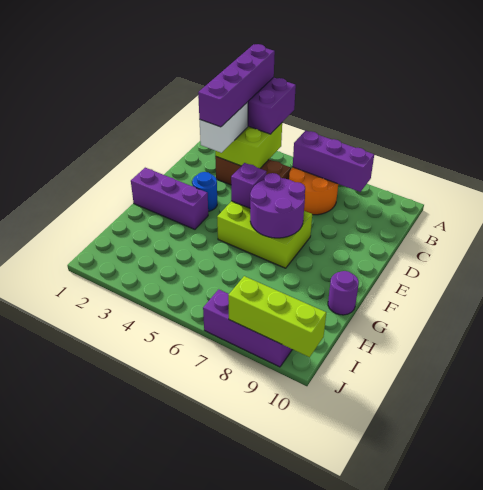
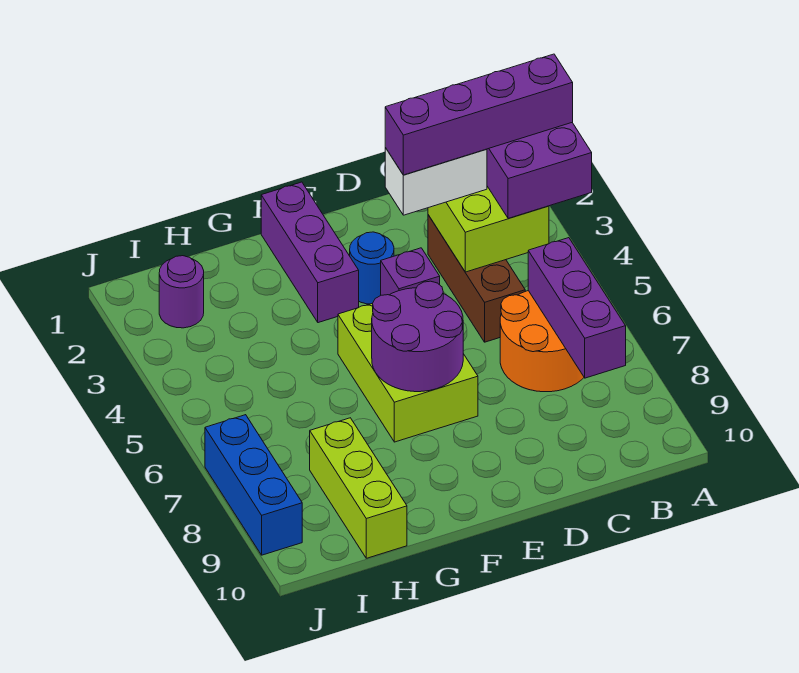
purple round brick G10 level 1 -> purple round brick I2 level 1
purple brick J7:J9 level 1 -> blue brick J7:J9 level 1
lime brick J8:J10 level 2 -> lime brick H8:H10 level 1

